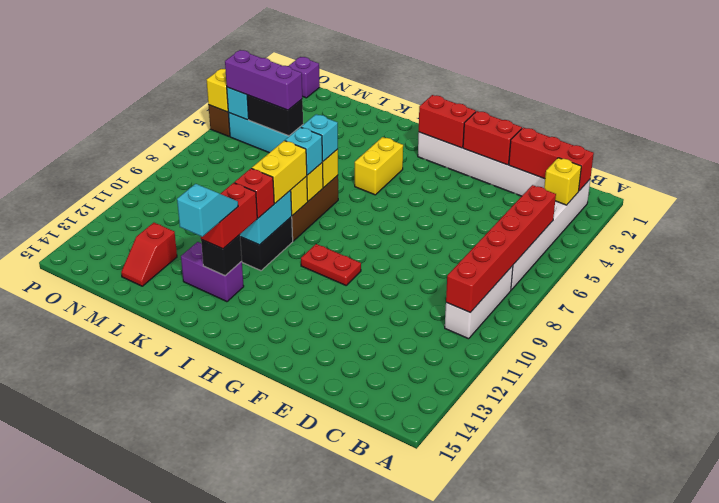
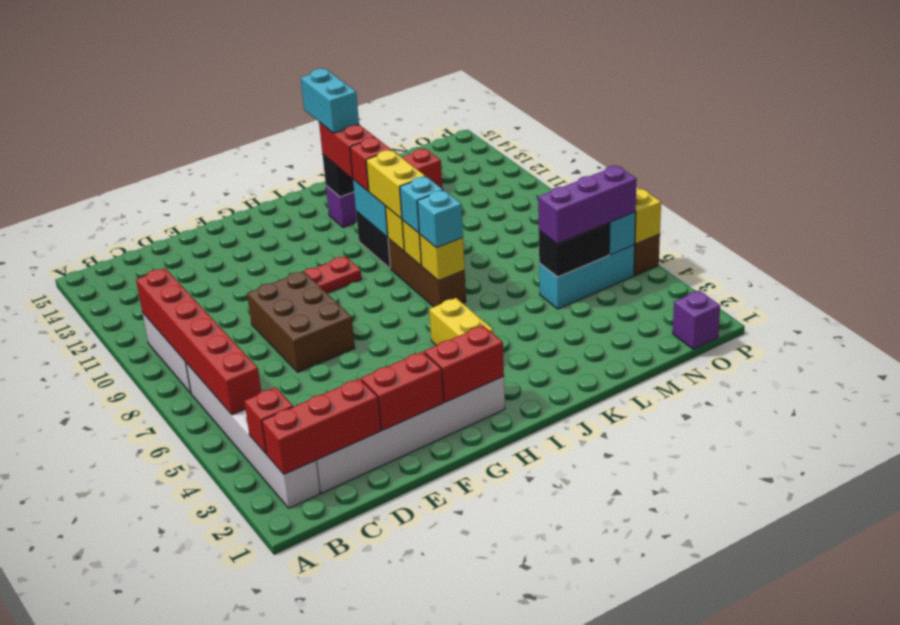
yellow brick B3 level 2 -> red brick B3 level 2
none -> brown brick E7:F9 level 1
cyan slope J13:J14 level 4 top 14 -> cyan brick J13:J14 level 4

